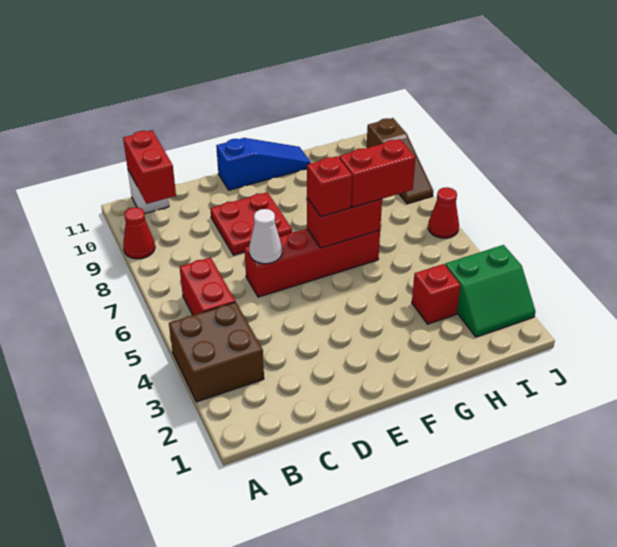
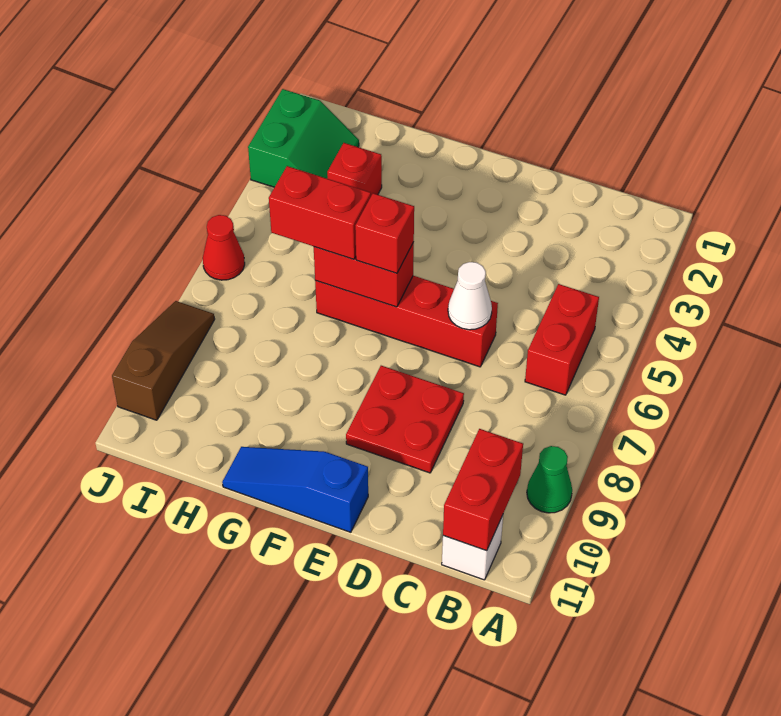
brown brick A3:B4 level 1 -> none
red cone A9 level 1 -> green cone A9 level 1
green slope I2:J3 level 1 top 3 -> green slope I2:J3 level 1 top J

